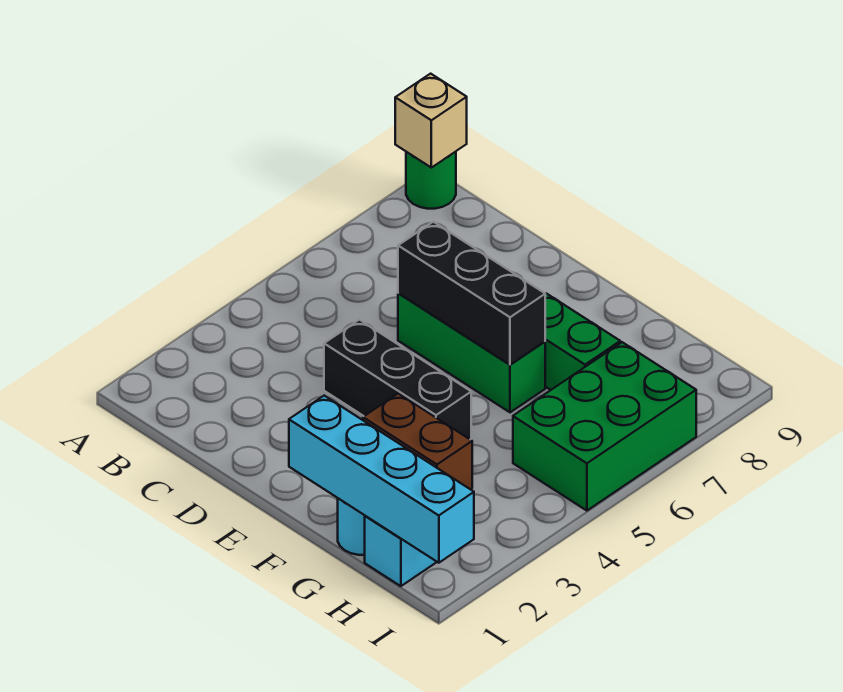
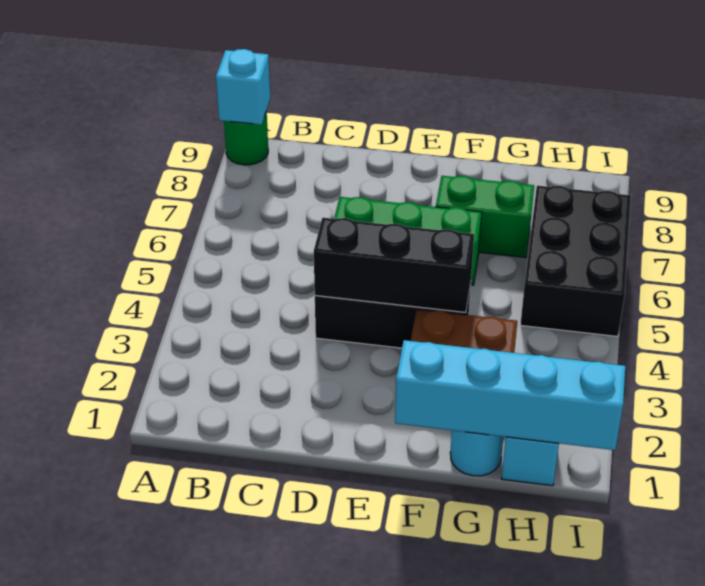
tan brick A9 level 2 -> cyan brick A9 level 2
black brick D6:F6 level 2 -> black brick D4:F4 level 2
green brick H5:I7 level 1 -> black brick H5:I7 level 1

